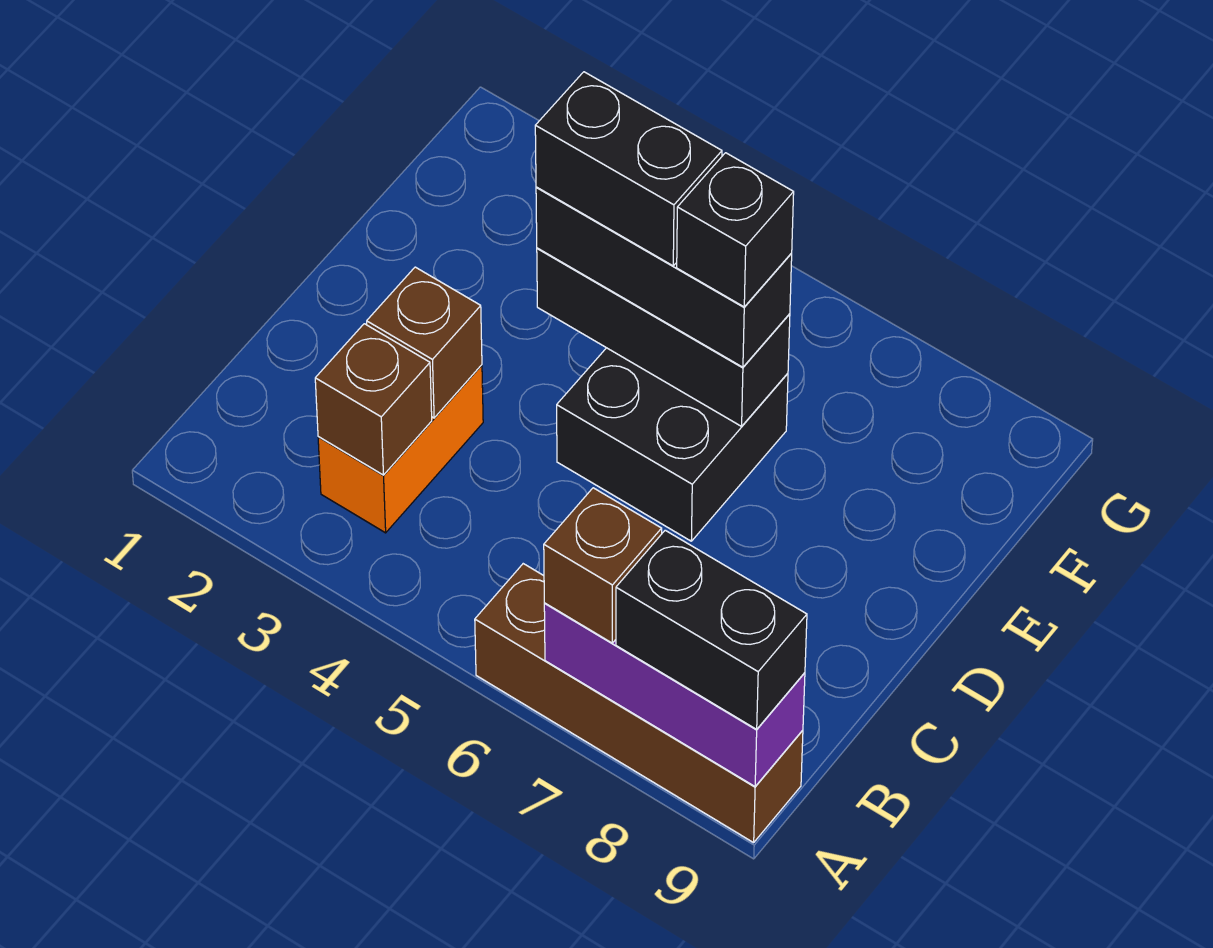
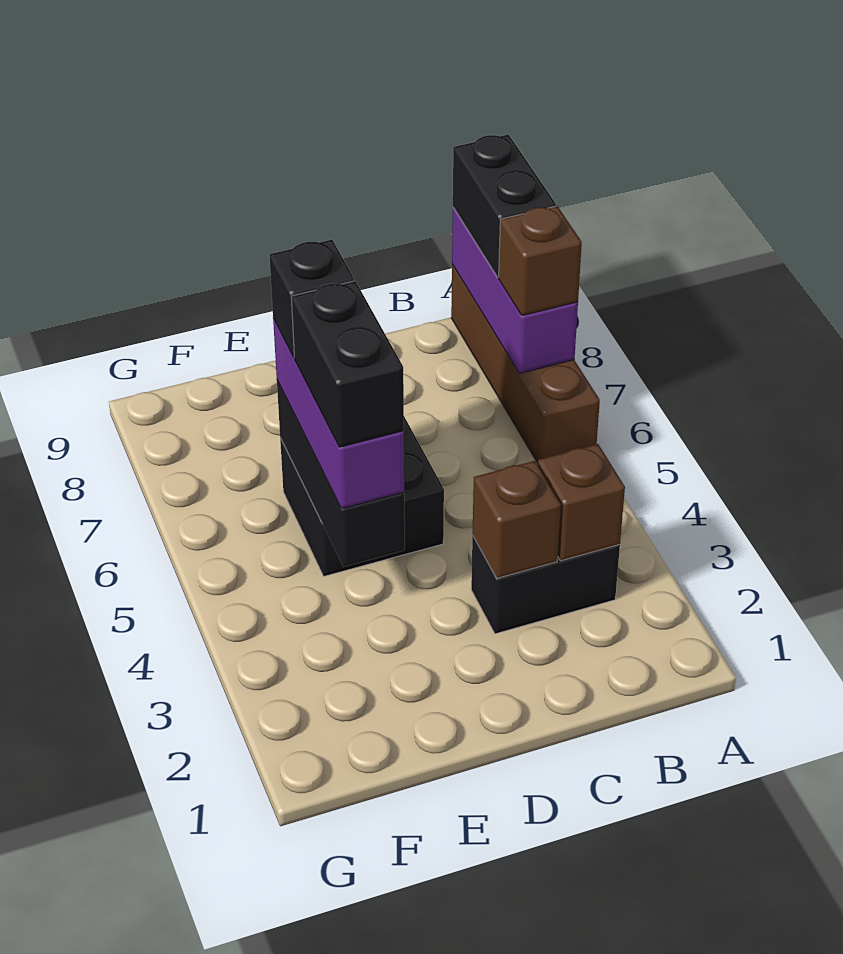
orange brick B3:C3 level 1 -> black brick B3:C3 level 1
black brick E4:E6 level 3 -> purple brick E4:E6 level 3

